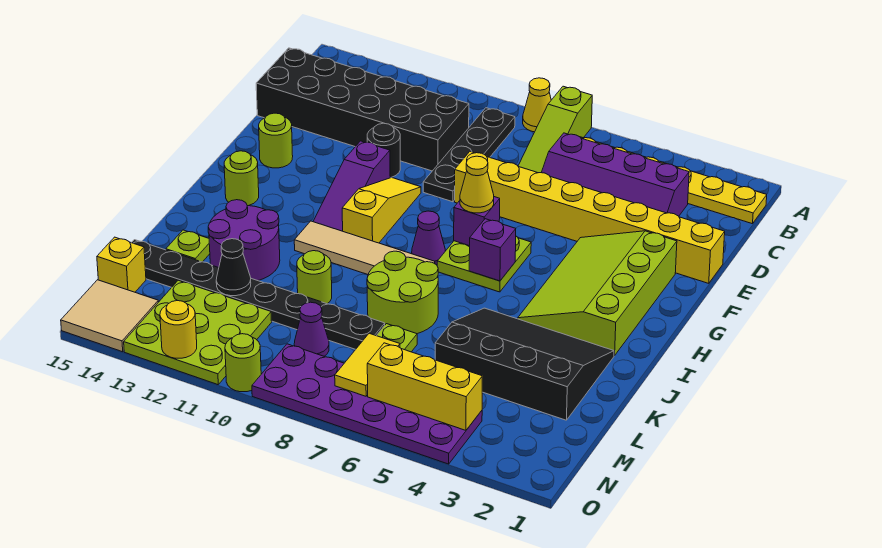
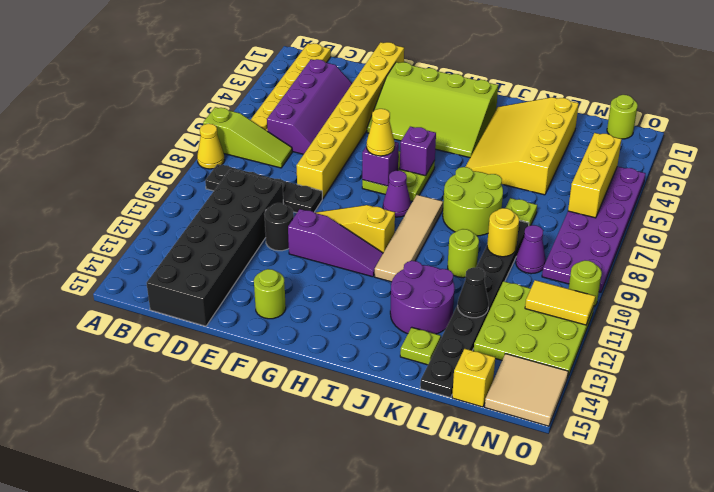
lime round brick H14 level 1 -> lime round brick N1 level 1
black slope J2:L5 level 1 top L -> yellow slope J2:L5 level 1 top L
yellow tile M7:N7 level 2 -> yellow tile N11:O11 level 2
yellow round brick O12 level 2 -> yellow round brick L9 level 2

